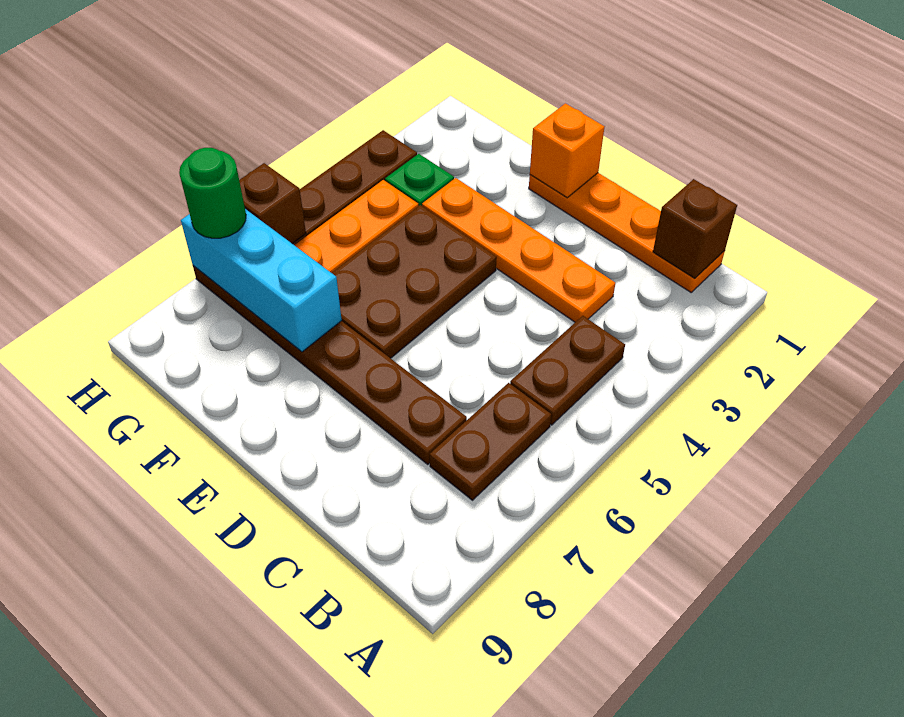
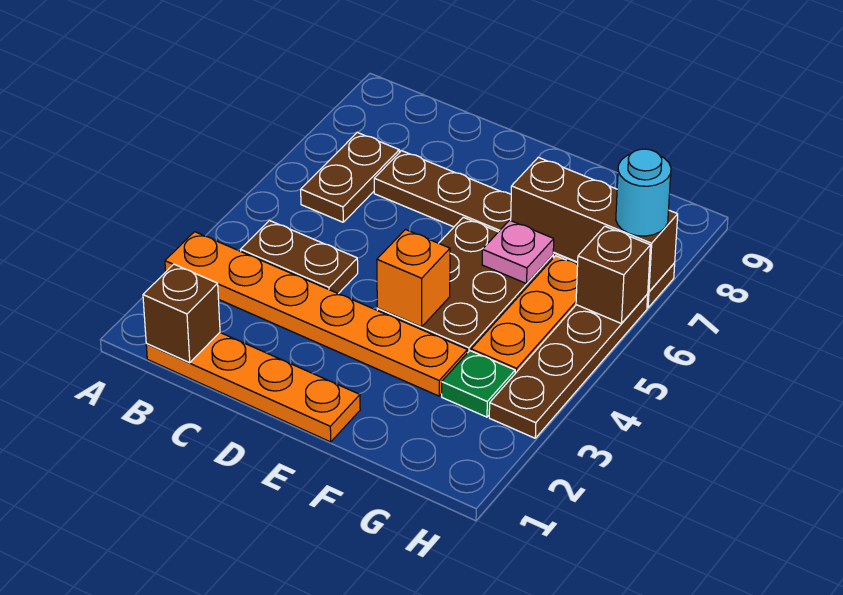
brown plate B4:B5 level 1 -> brown plate B4:C4 level 1
orange plate C3:F3 level 1 -> orange plate A3:F3 level 1
orange brick E1 level 2 -> orange brick E4 level 2
none -> pink plate F6 level 2
cyan brick F7:H7 level 2 -> brown brick F7:H7 level 2
green round brick H7 level 3 -> cyan round brick H7 level 3

